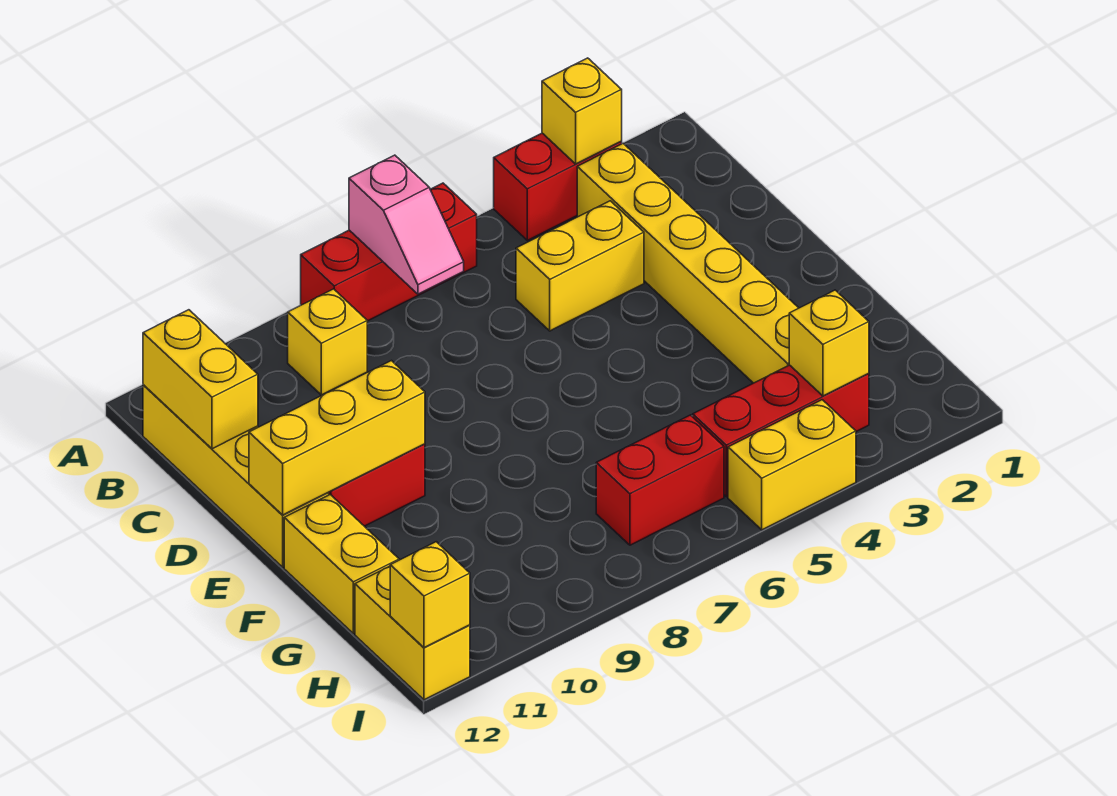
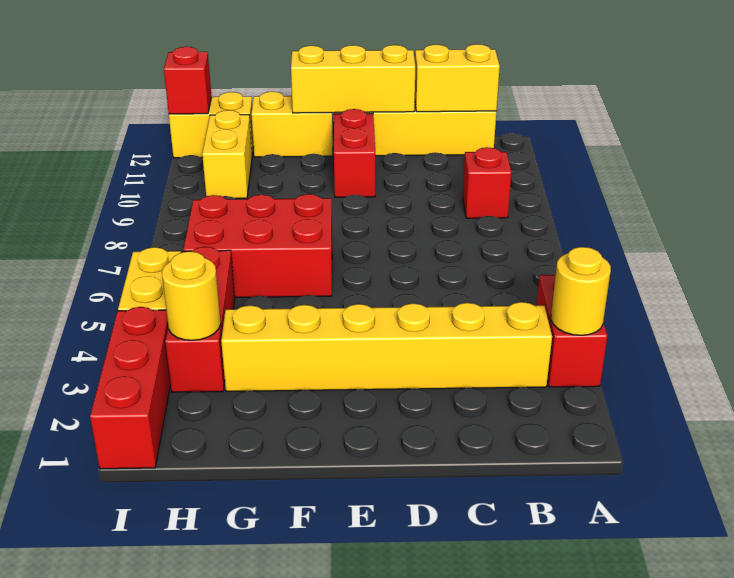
yellow brick A3 level 2 -> yellow round brick A3 level 2
red brick A6:A8 level 1 -> red brick I1:I3 level 1
pink slope A7:B7 level 2 top A -> none
yellow brick B9 level 1 -> red brick B9 level 1
yellow brick C4:C5 level 1 -> yellow brick H10:H11 level 1
yellow brick E10:E12 level 2 -> yellow brick D12:F12 level 2
yellow brick H3 level 2 -> yellow round brick H3 level 2
red brick H6:H7 level 1 -> red brick F6:H7 level 1
yellow brick I12 level 2 -> red brick I12 level 2

